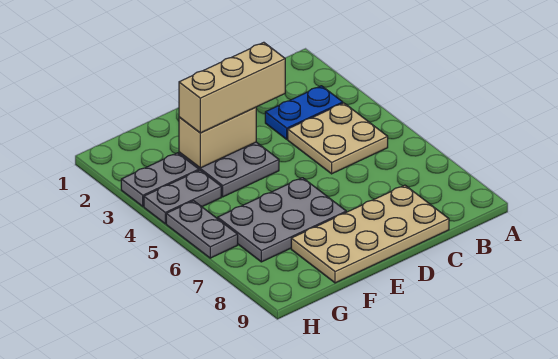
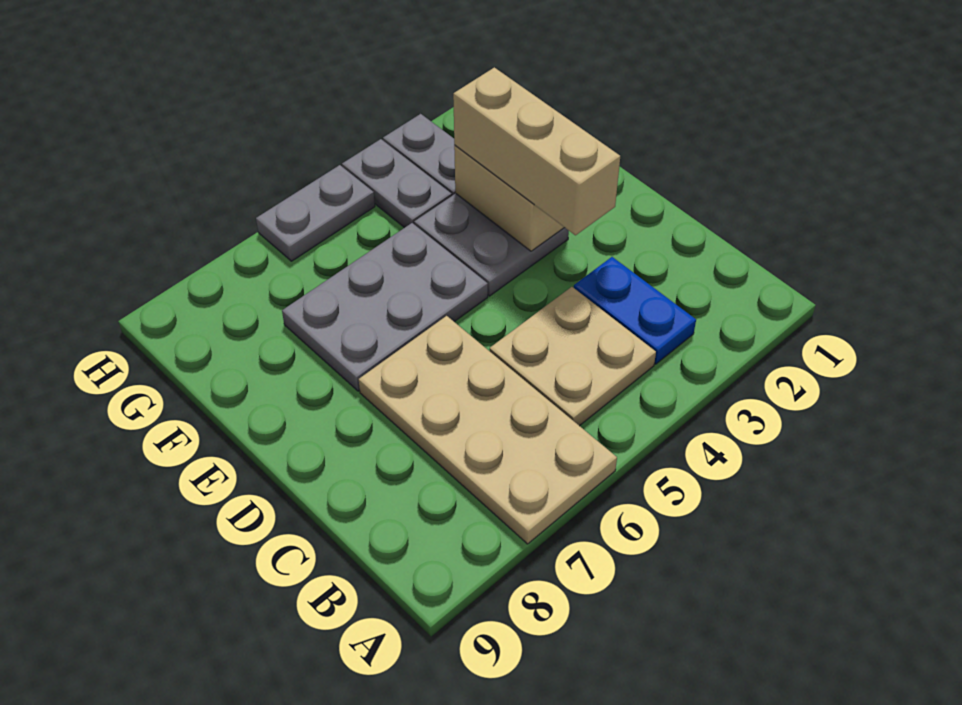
tan plate C8:F9 level 1 -> tan plate A6:D7 level 1
grey plate E6:G7 level 1 -> grey plate E5:F7 level 1

